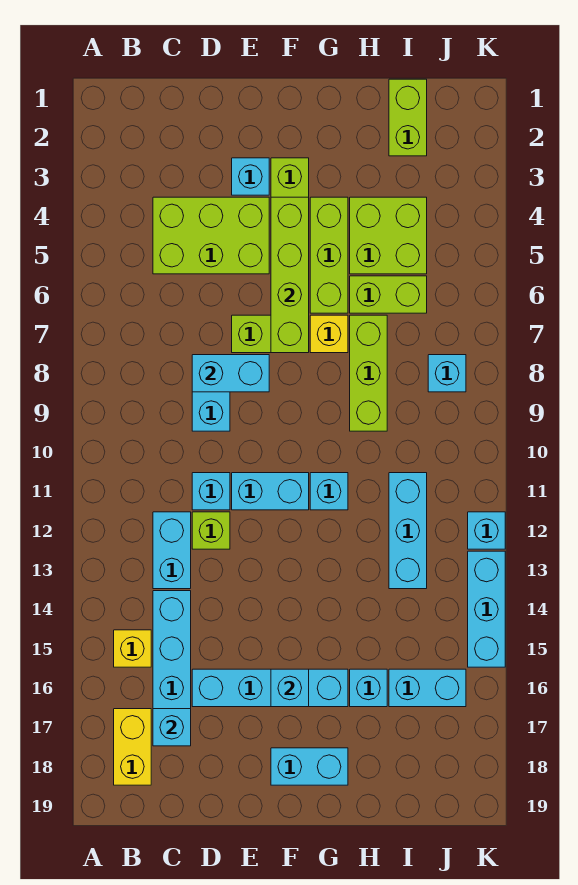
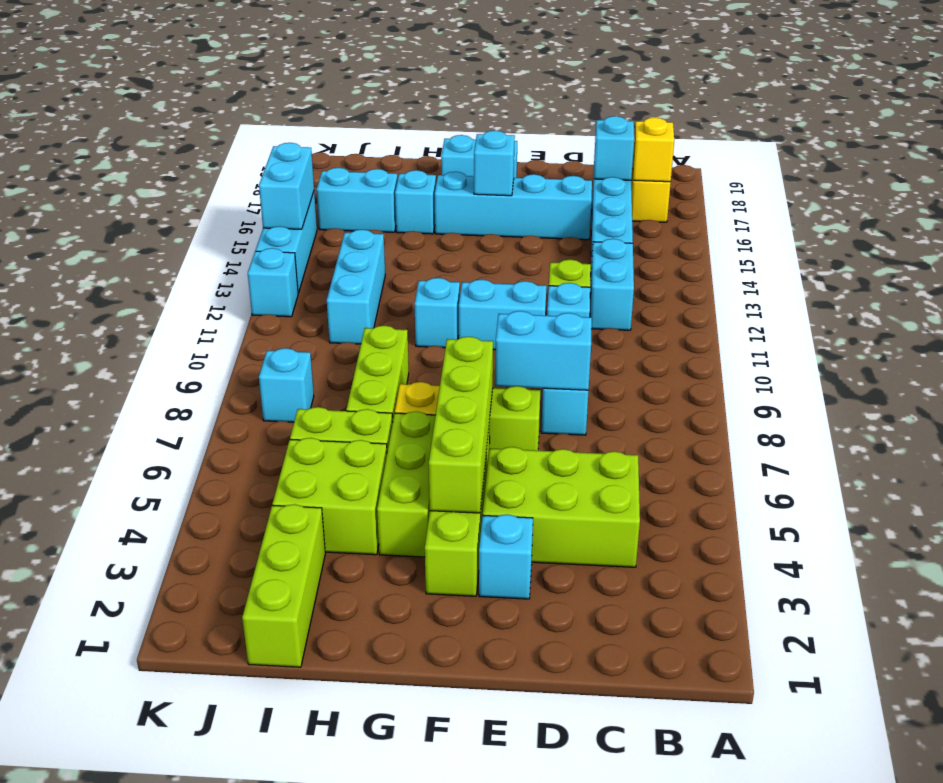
yellow brick B15 level 1 -> yellow brick B17 level 2
lime brick I1:I2 level 1 -> lime brick I1:I3 level 1
none -> cyan brick K14:K15 level 2

